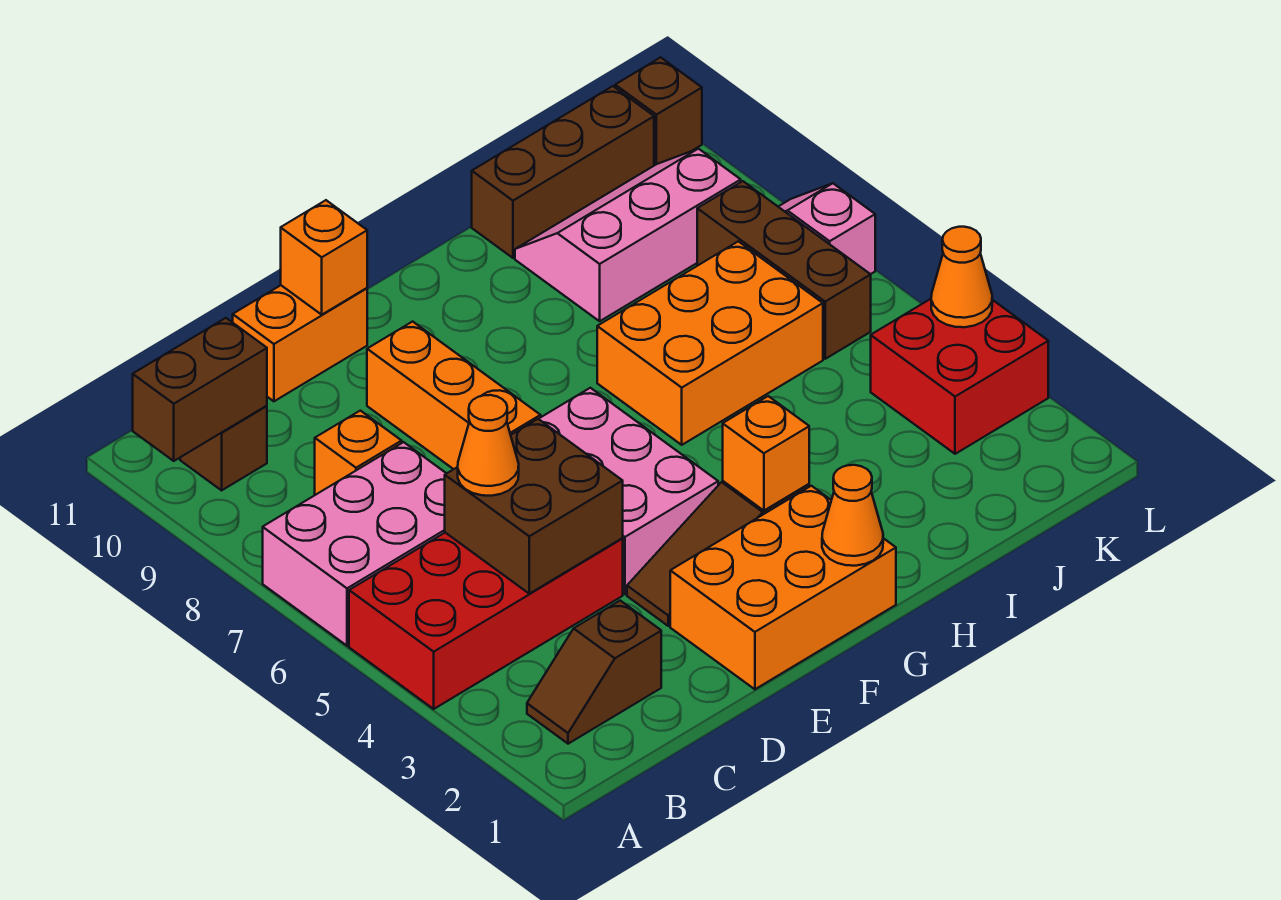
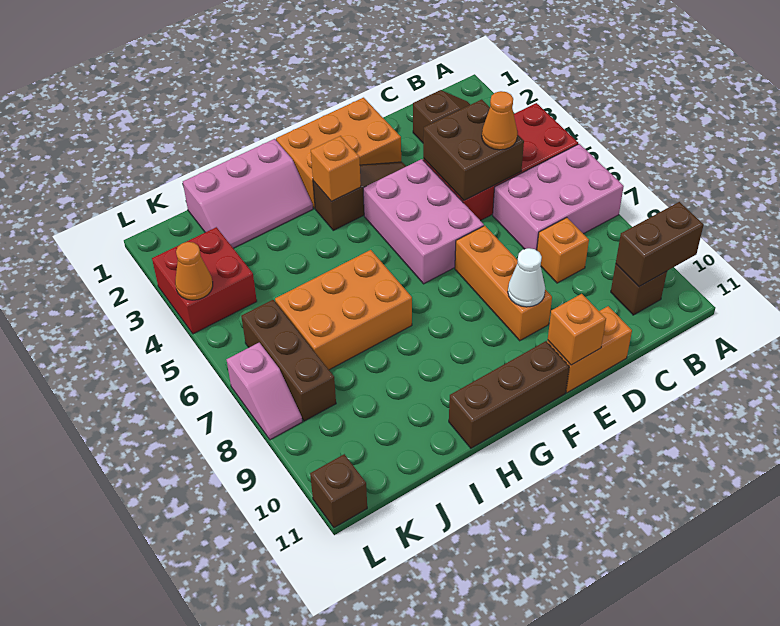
none -> white cone E9 level 2
orange cone G1 level 2 -> none
pink slope I9:K10 level 1 top 9 -> pink slope H1:J2 level 1 top 1
brown brick I11:K11 level 1 -> brown brick F11:H11 level 1

